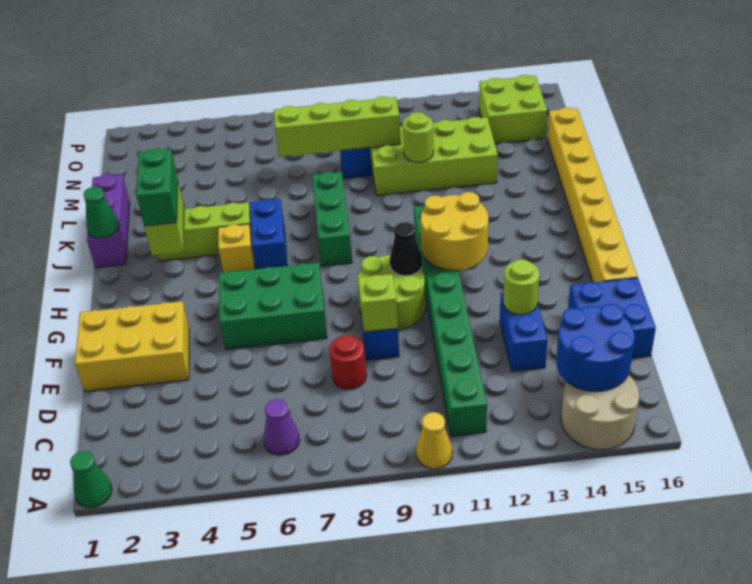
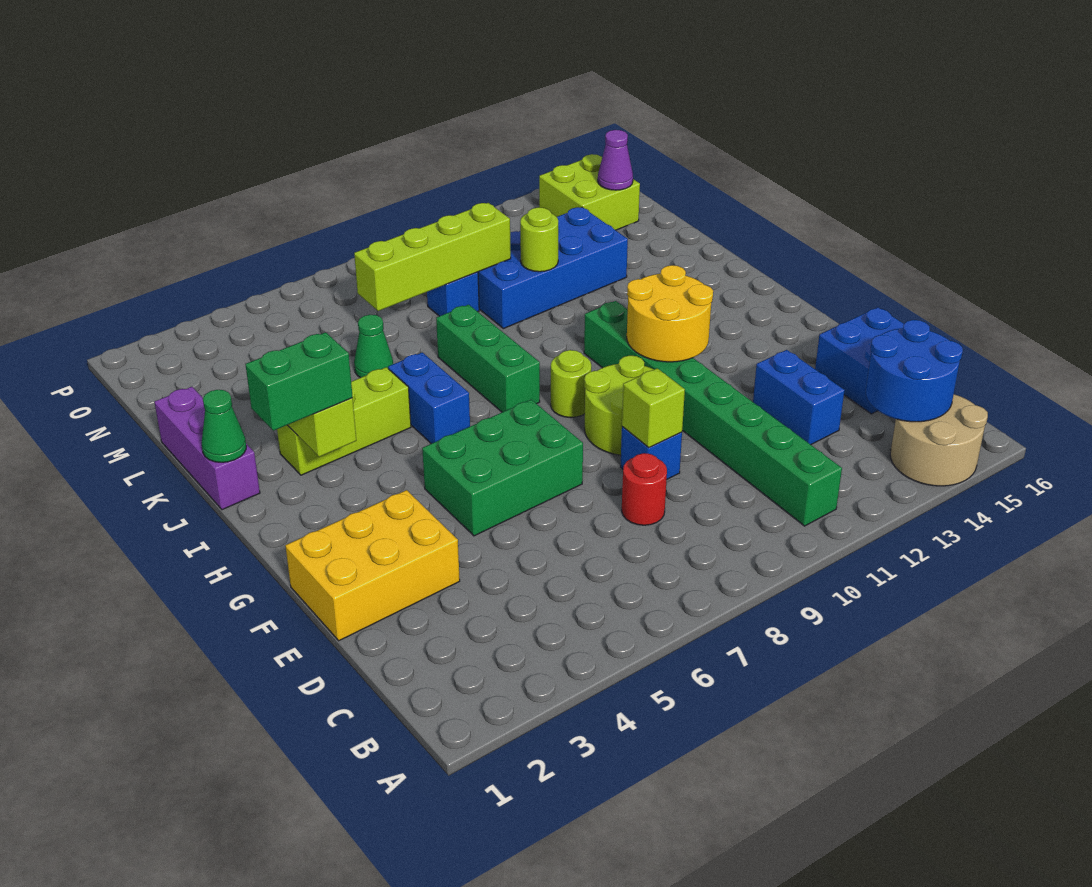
green cone A1 level 1 -> green cone L6 level 1
yellow cone A10 level 1 -> none
purple cone B6 level 1 -> purple cone N15 level 2
lime round brick E13 level 2 -> lime round brick H9 level 1
yellow brick F16:M16 level 1 -> none
black cone G10 level 2 -> none
green brick I3:J3 level 3 -> green brick I2:I3 level 3
yellow brick I5 level 1 -> none
lime brick L10:M13 level 1 -> blue brick L10:M13 level 1

